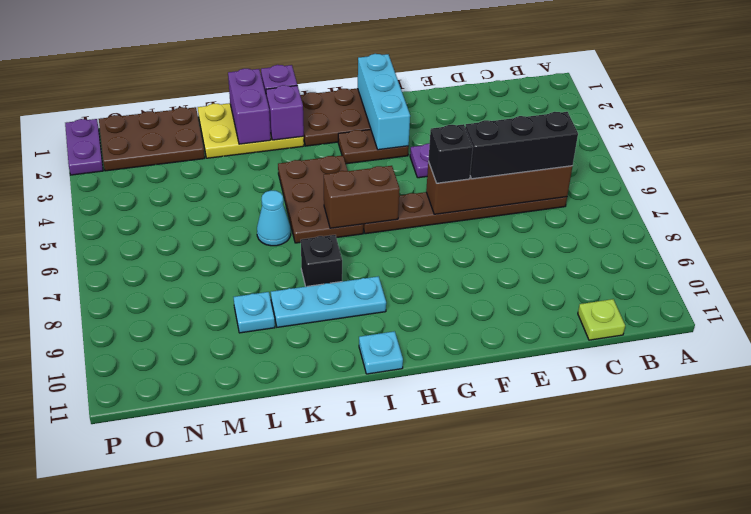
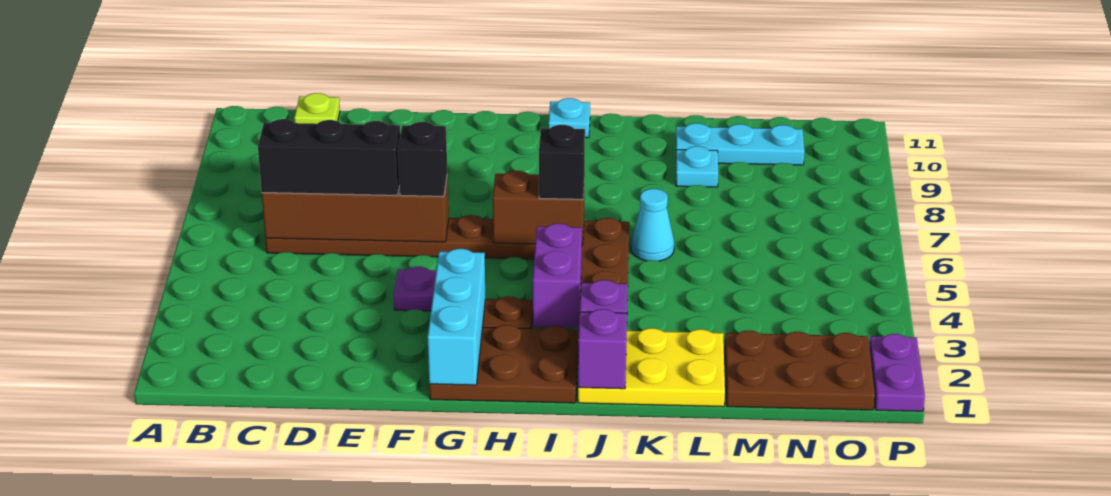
cyan plate I9:K9 level 1 -> cyan plate L10:N10 level 1
black brick J8 level 1 -> black brick I6 level 3
purple brick K1:K2 level 2 -> purple brick I3:I4 level 2

